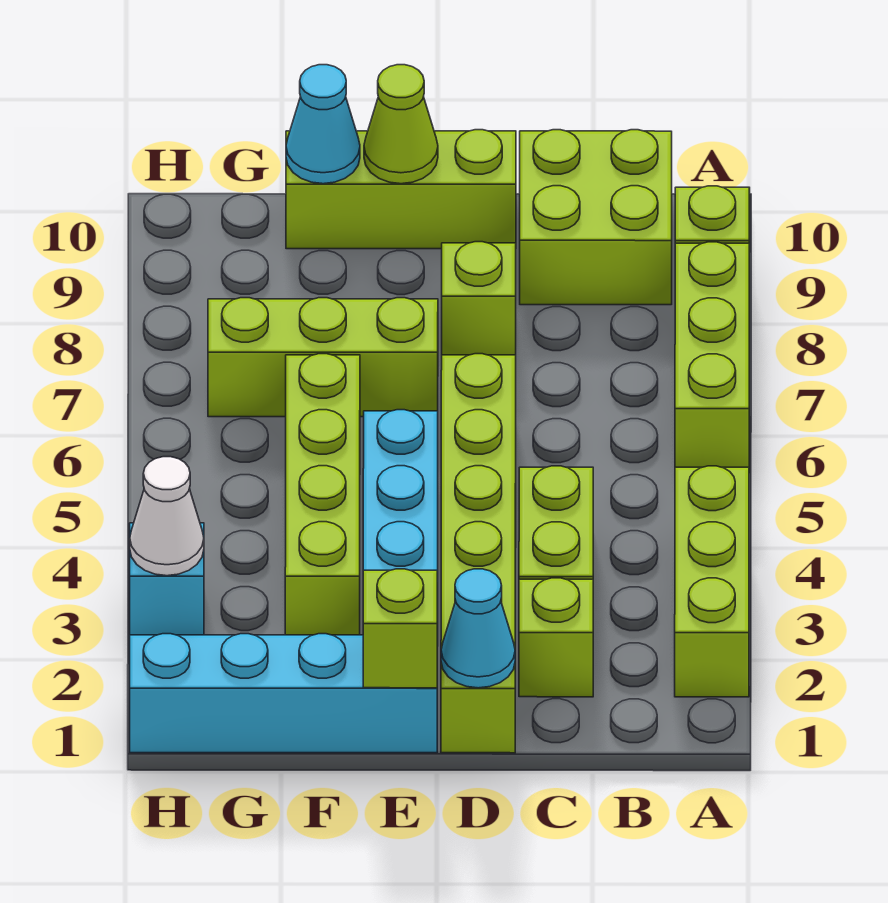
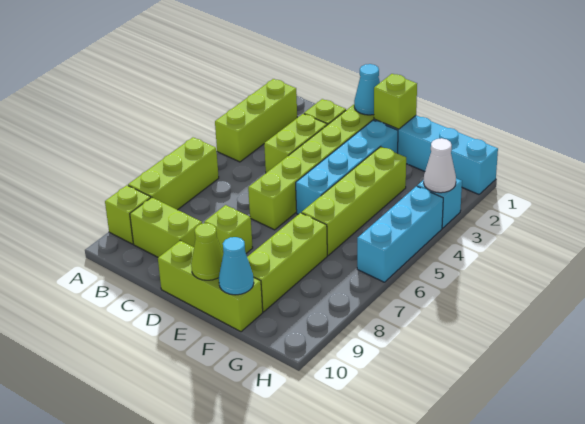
lime brick B9:C10 level 1 -> lime brick B9:C9 level 1
lime brick E7:G7 level 1 -> lime brick F7:F9 level 1
none -> cyan brick H4:H6 level 1

